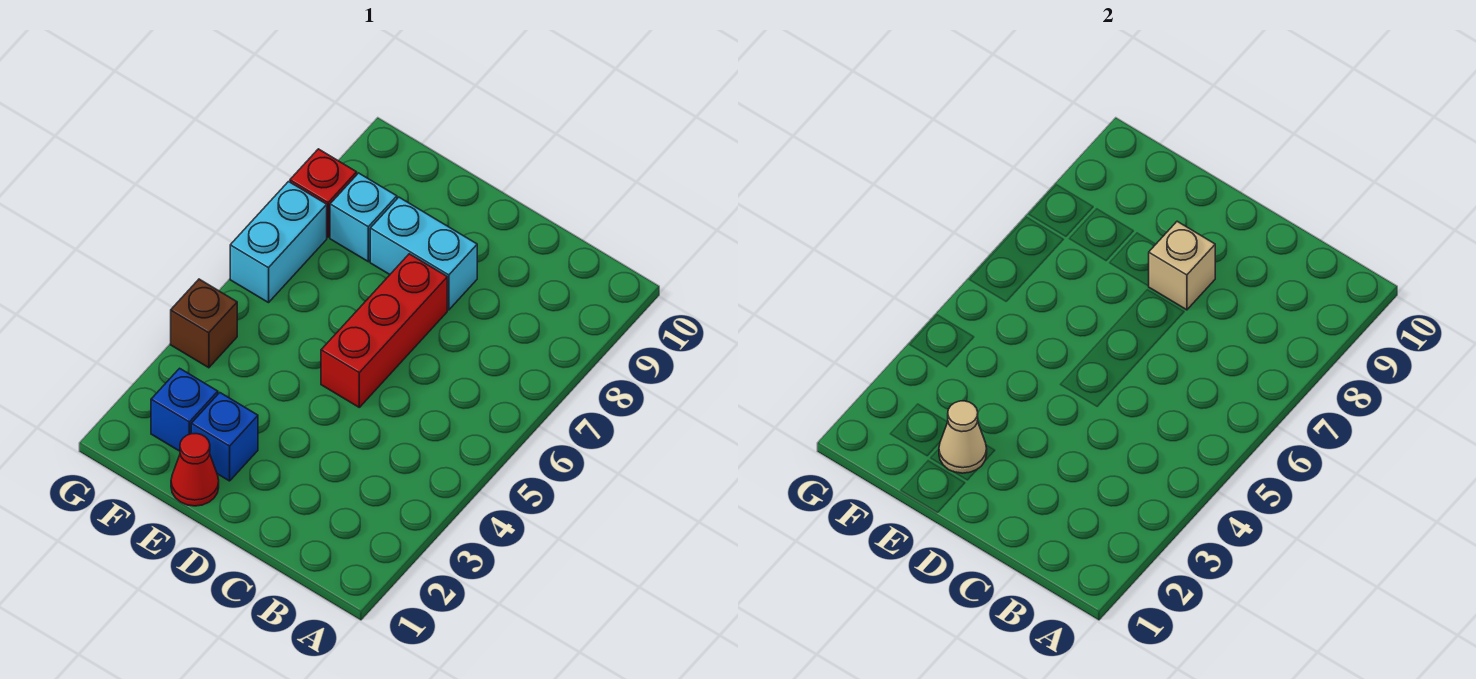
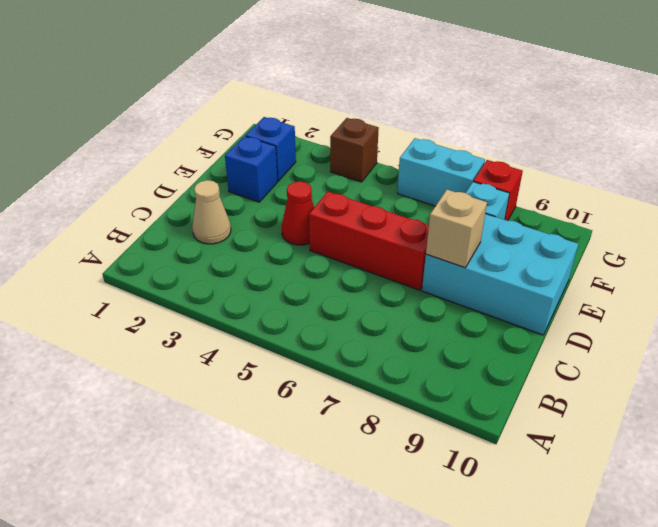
cyan brick D8:E8 level 1 -> cyan brick D8:E10 level 1
red cone E1 level 1 -> red cone D4 level 1
tan cone E2 level 2 -> tan cone C2 level 1

